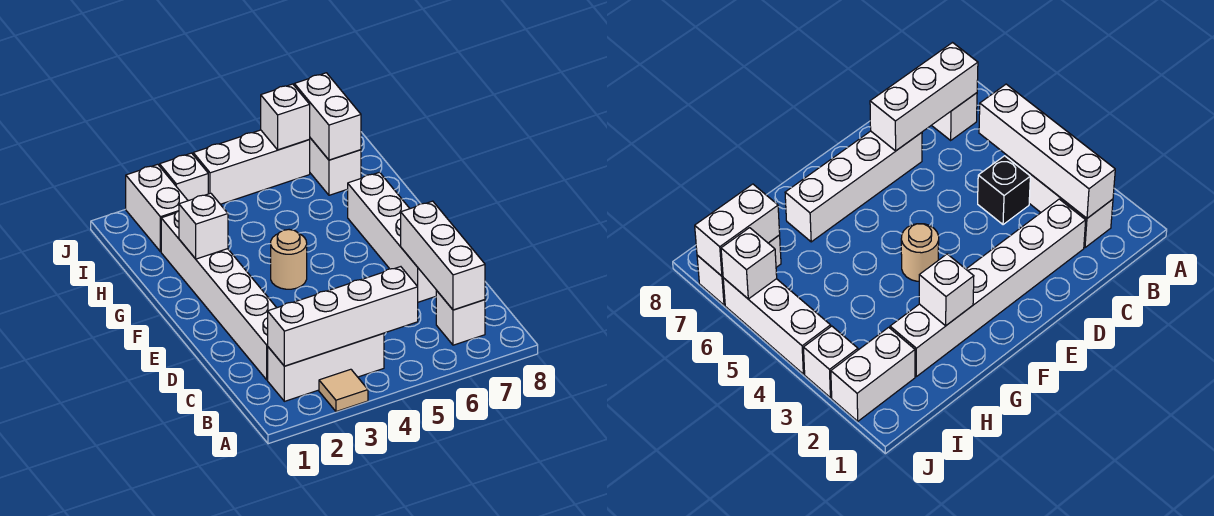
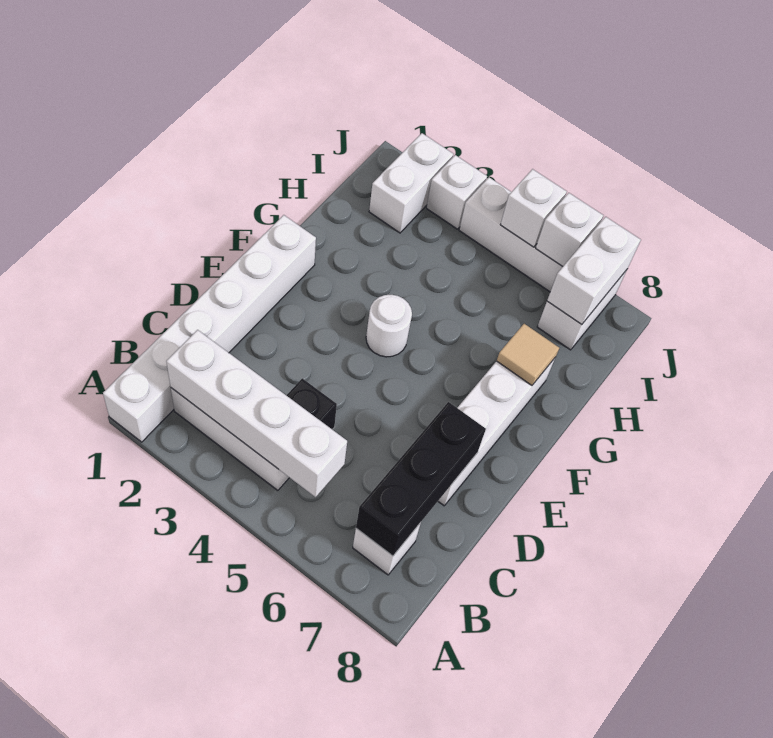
tan tile A3 level 1 -> tan tile G7 level 2
white brick B7:D7 level 2 -> black brick B7:D7 level 2
white brick C2:H2 level 1 -> white brick A1:F1 level 1
tan round brick F4 level 1 -> white round brick F4 level 1
white brick G2 level 2 -> white brick J5 level 2

